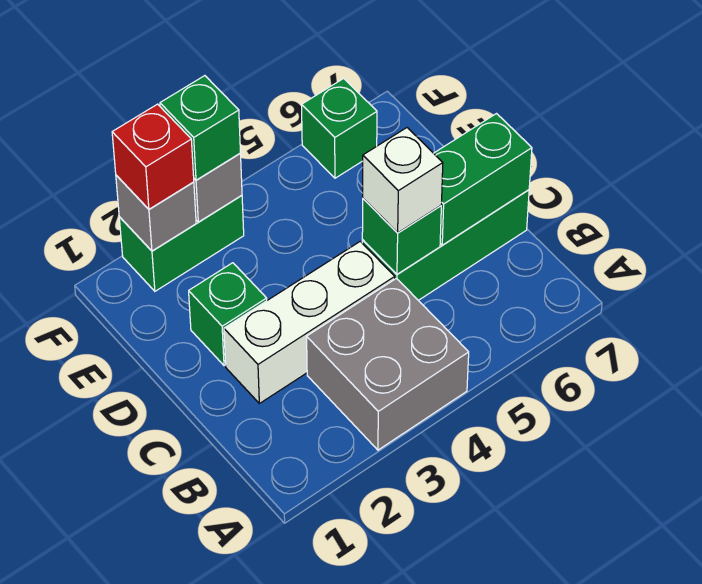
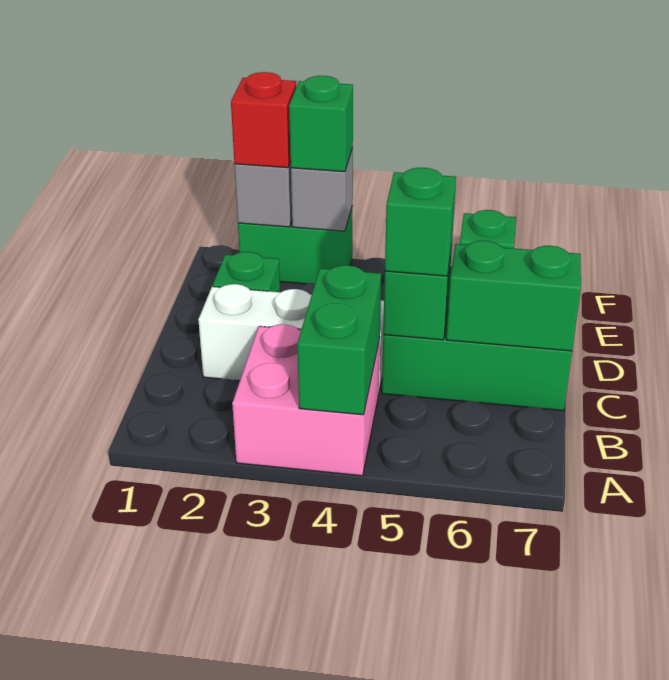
grey brick A3:B4 level 1 -> pink brick A3:B4 level 1
none -> green brick A4:B4 level 2
white brick C5 level 3 -> green brick C5 level 3

